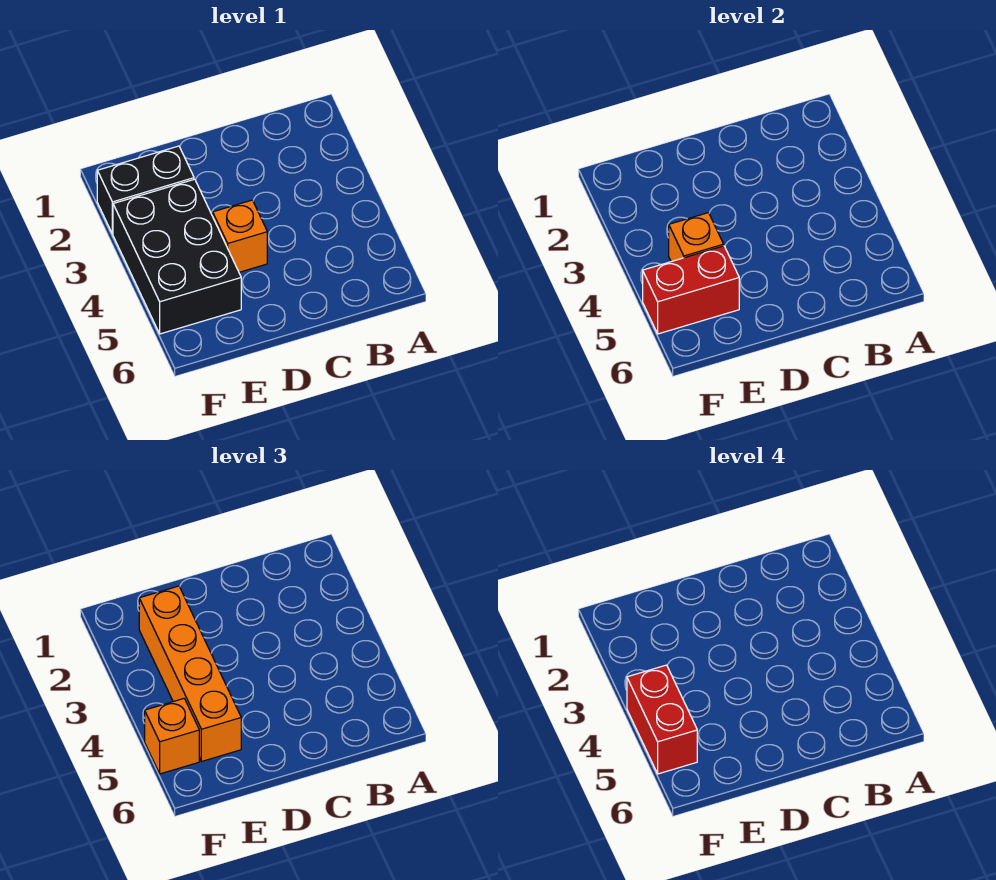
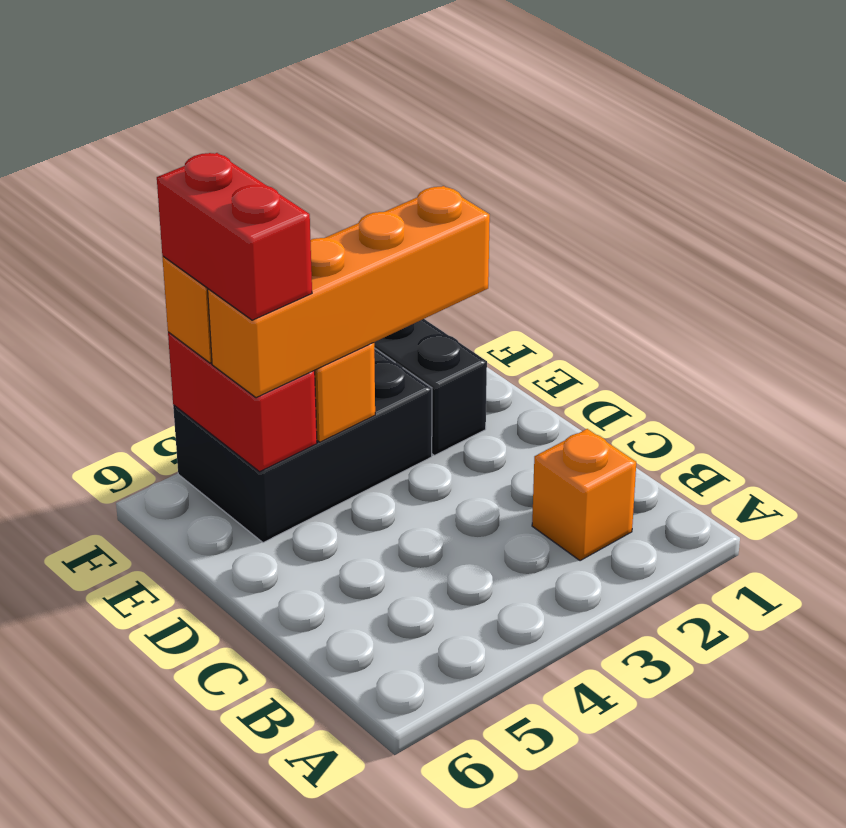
orange brick D4 level 1 -> orange brick B2 level 1
red brick F4:F5 level 4 -> red brick E5:F5 level 4

